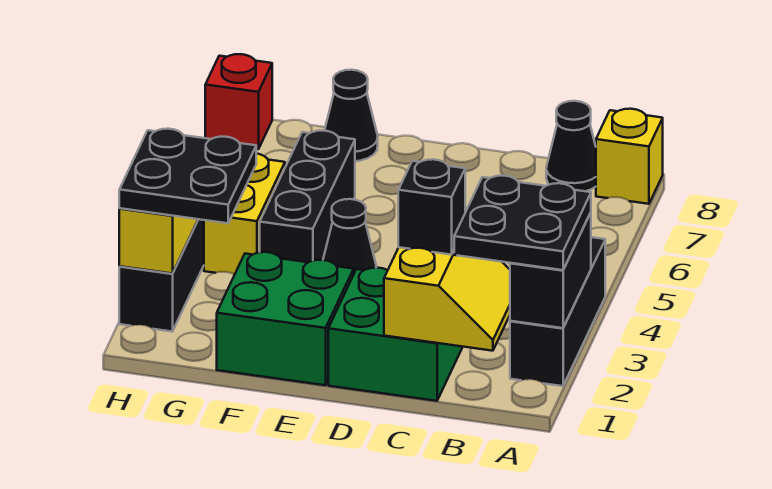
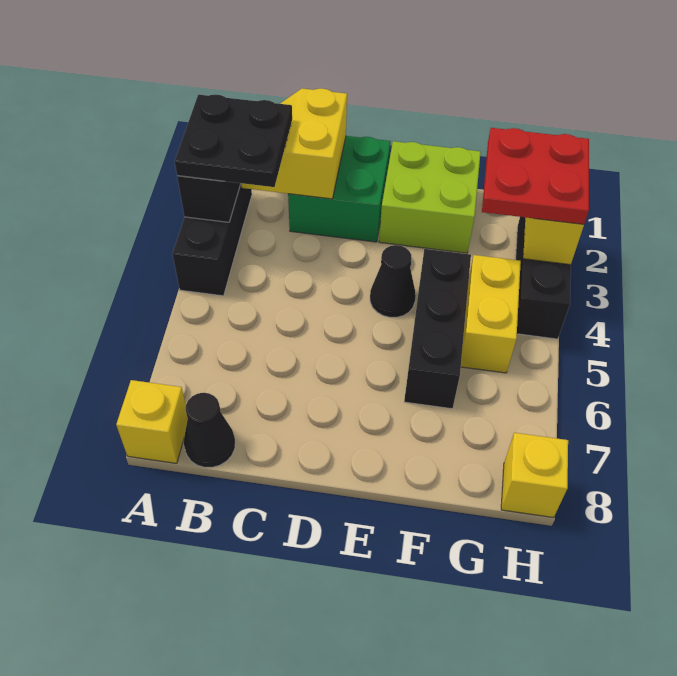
black brick C2 level 3 -> none
green brick E1:F2 level 1 -> lime brick E1:F2 level 1
black cone F8 level 1 -> none
black plate G2:H3 level 3 -> red plate G2:H3 level 3
red brick H8 level 1 -> yellow brick H8 level 1

